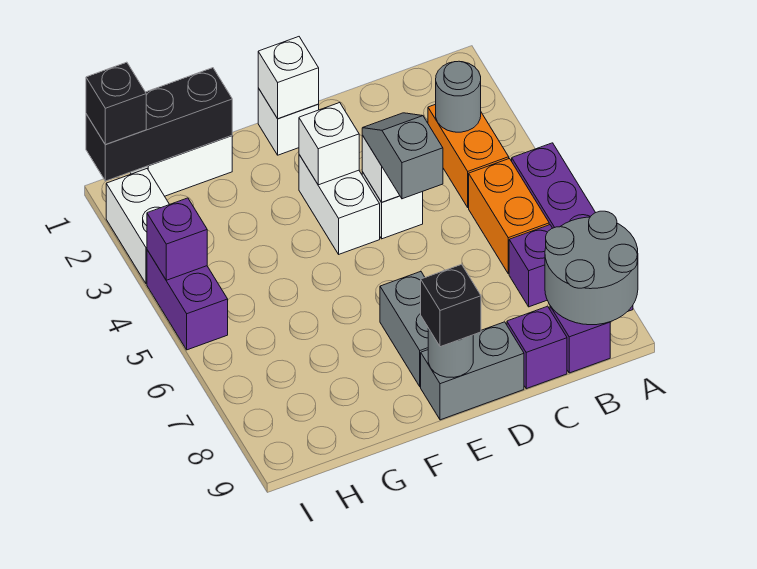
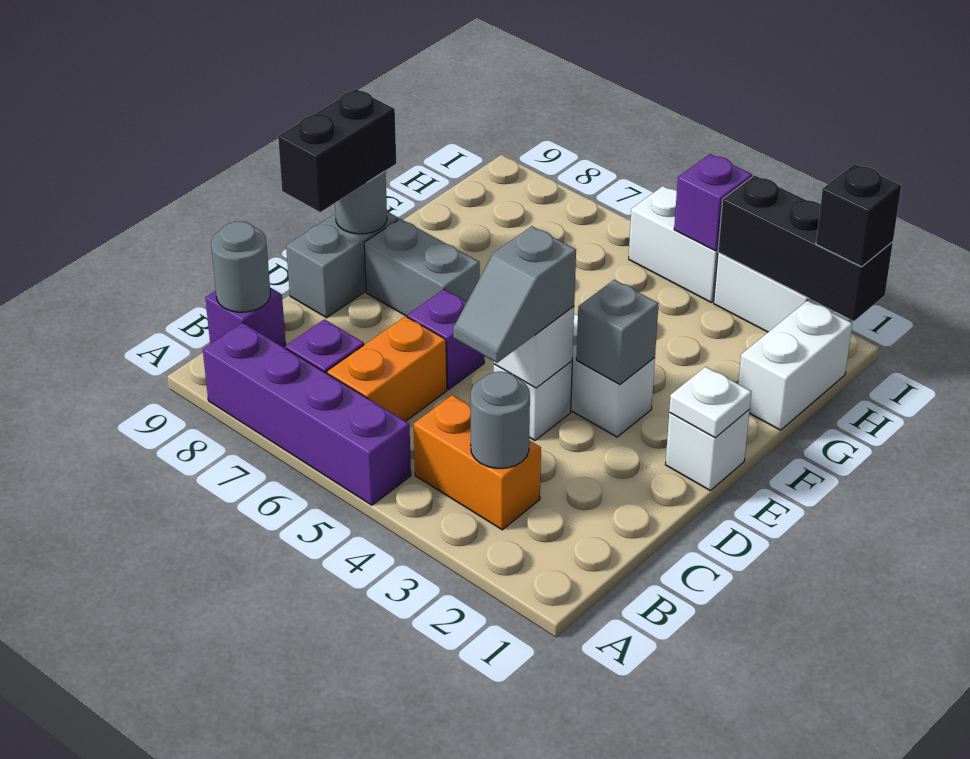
grey round brick A8:B9 level 2 -> grey round brick B9 level 2
orange brick B5:B6 level 1 -> orange brick B6:C6 level 1
purple brick C9 level 1 -> purple brick D6 level 1
grey slope D4:D5 level 3 top 5 -> grey slope C4:D4 level 3 top D
white brick E1 level 2 -> white plate E1 level 2
white brick E3 level 2 -> grey brick E3 level 2
black brick E9 level 3 -> black brick D9:E9 level 3
black brick G1:I1 level 2 -> black brick I1:I3 level 2
purple brick I4:I5 level 1 -> white brick I4:I5 level 1

